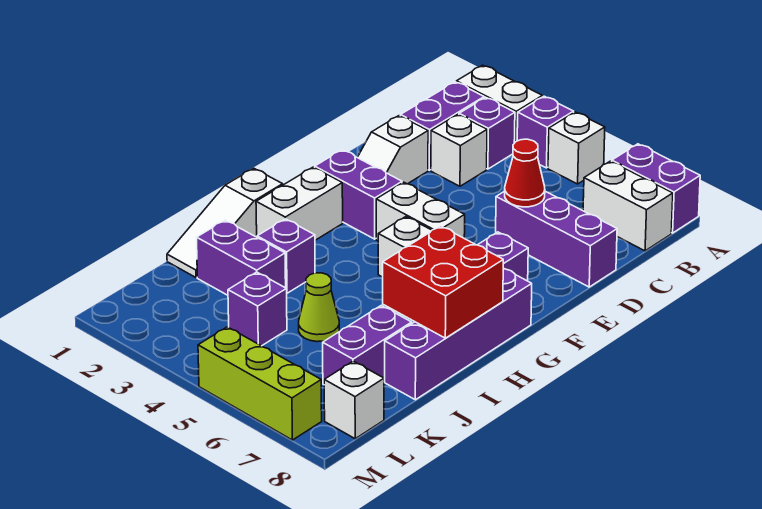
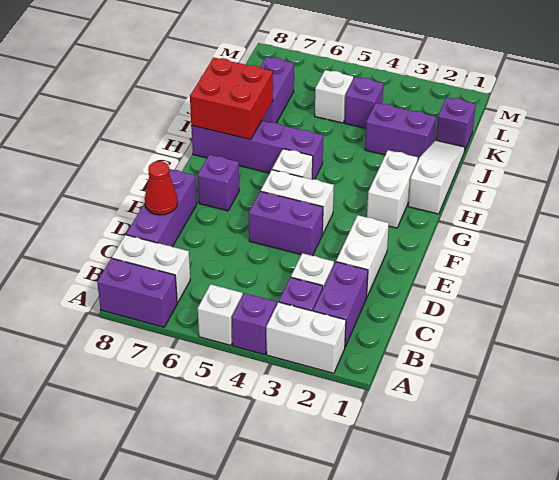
white slope D2:E2 level 1 top D -> white brick D2:E2 level 1
purple brick D6:D8 level 1 -> purple brick C8:E8 level 1
red cone D6 level 2 -> red cone D8 level 2
purple brick F2:F3 level 1 -> purple brick E4:E5 level 1
purple brick G8:J8 level 1 -> purple brick H5:H8 level 1
purple brick I3 level 1 -> purple brick K1 level 1
lime cone J5 level 1 -> none
white brick L8 level 1 -> white brick K5 level 1
lime brick M5:M7 level 1 -> none

